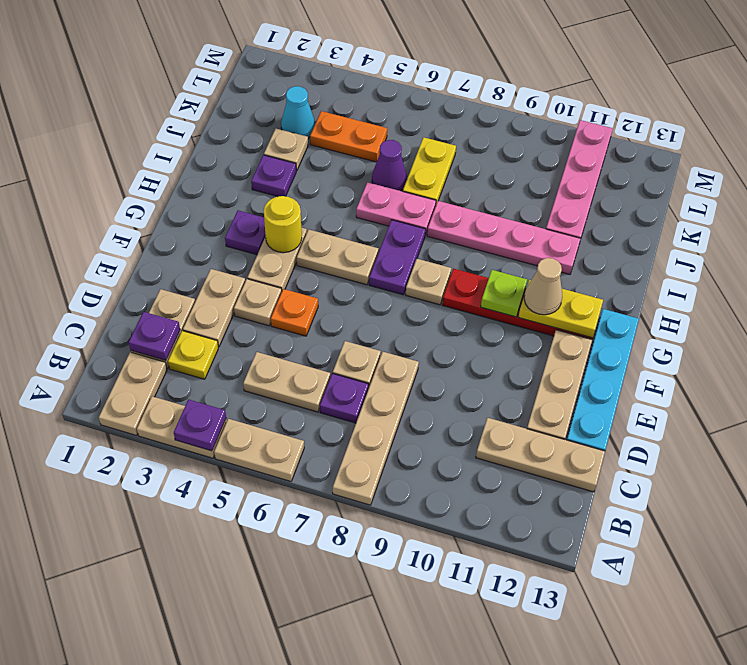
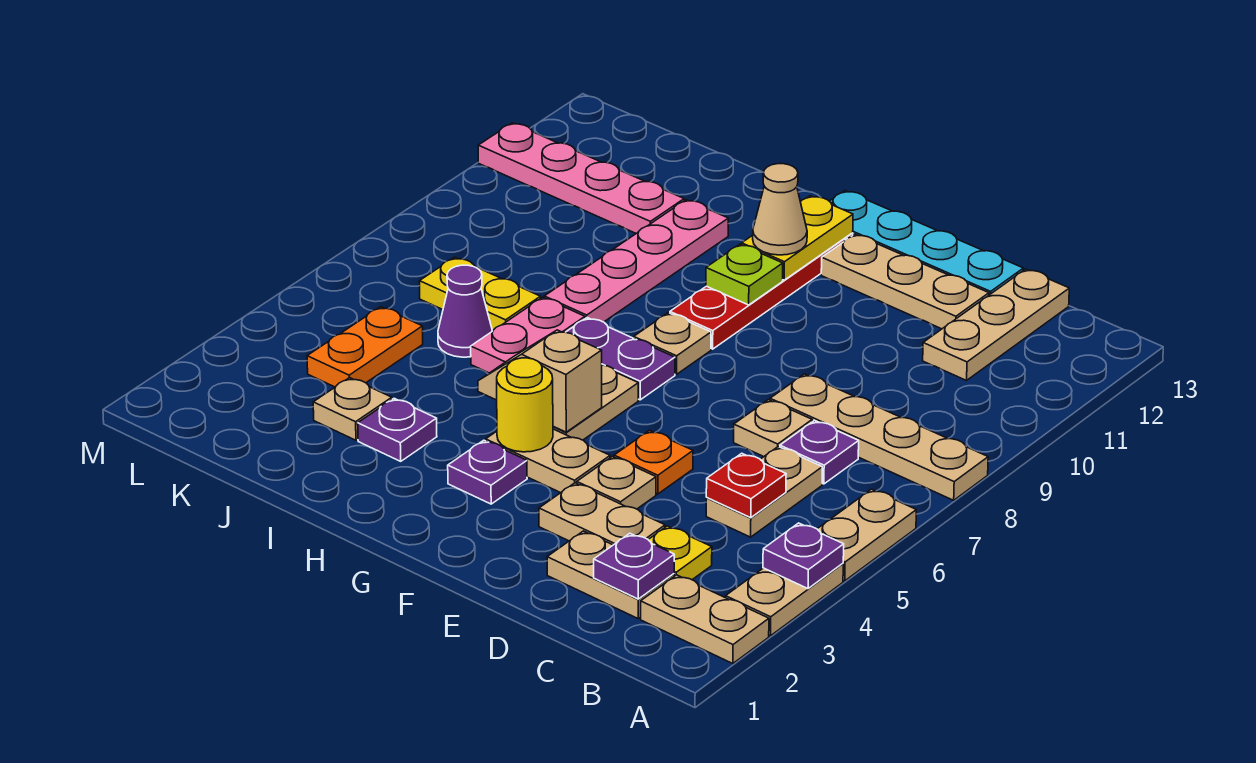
none -> red plate C5 level 2
none -> tan slope G5:H5 level 2 top G
cyan cone K3 level 1 -> none

